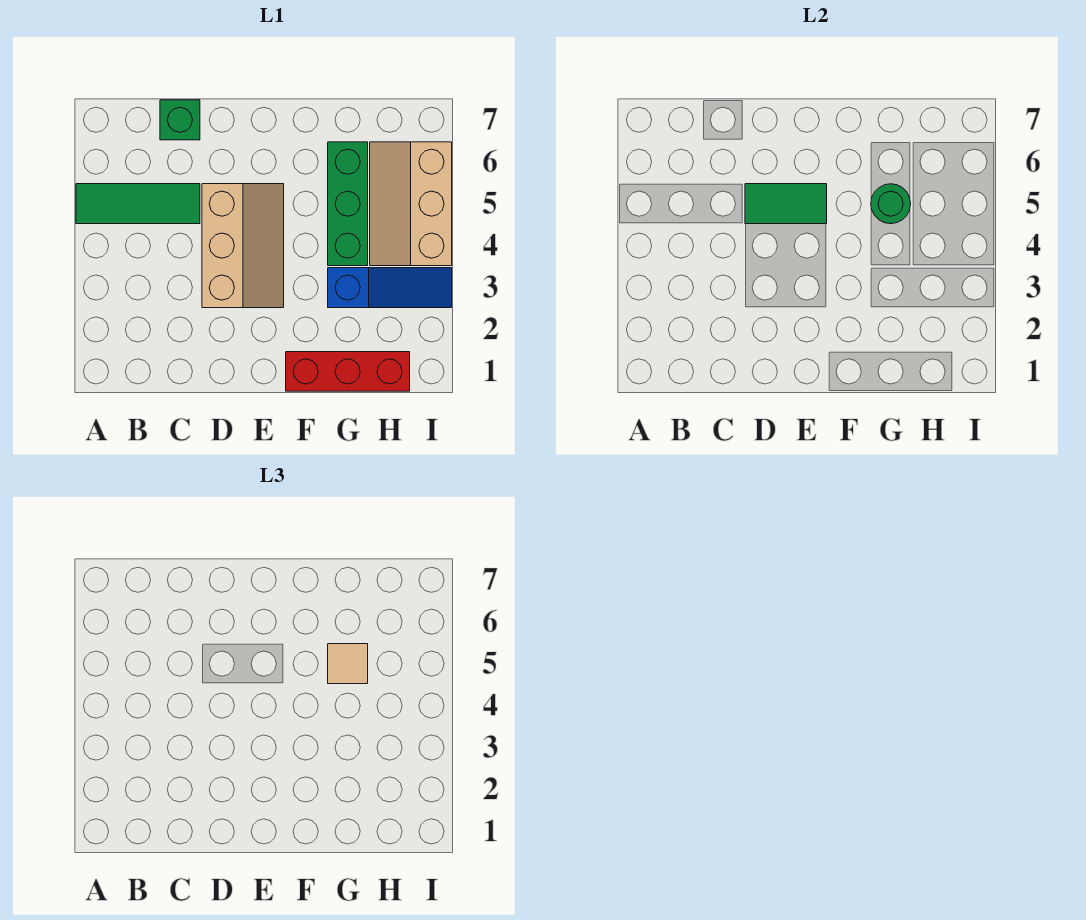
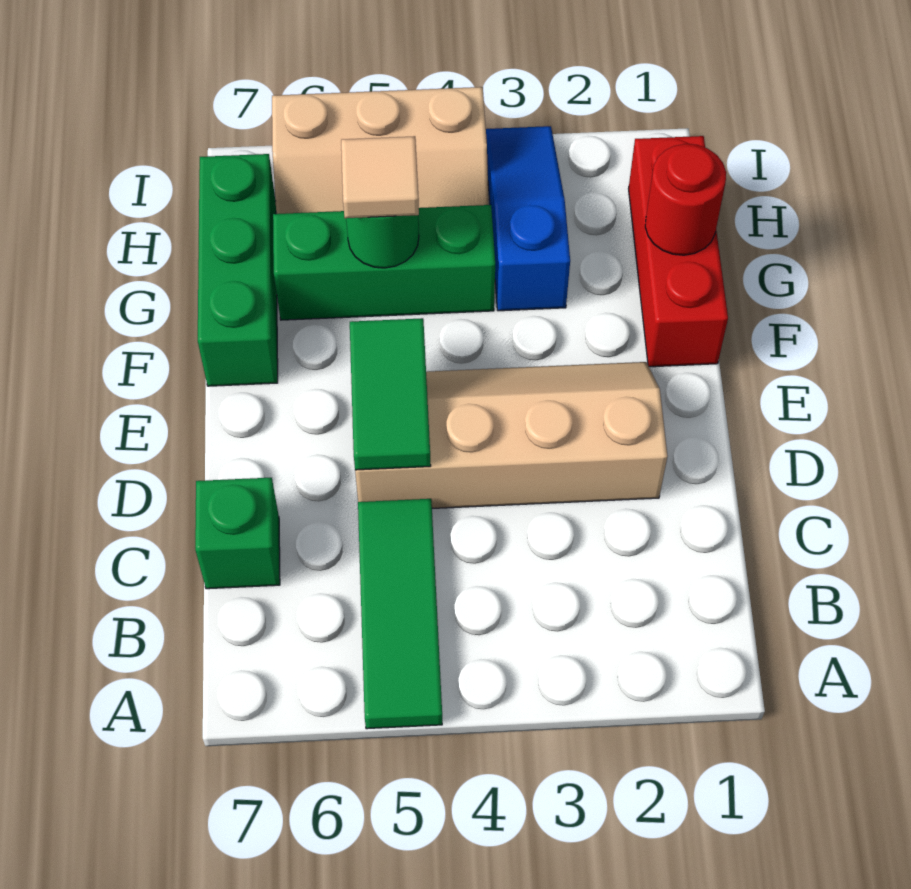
tan slope D3:E5 level 1 top D -> tan slope D2:E5 level 1 top D
none -> green brick F7:H7 level 1
none -> red round brick G1 level 2

